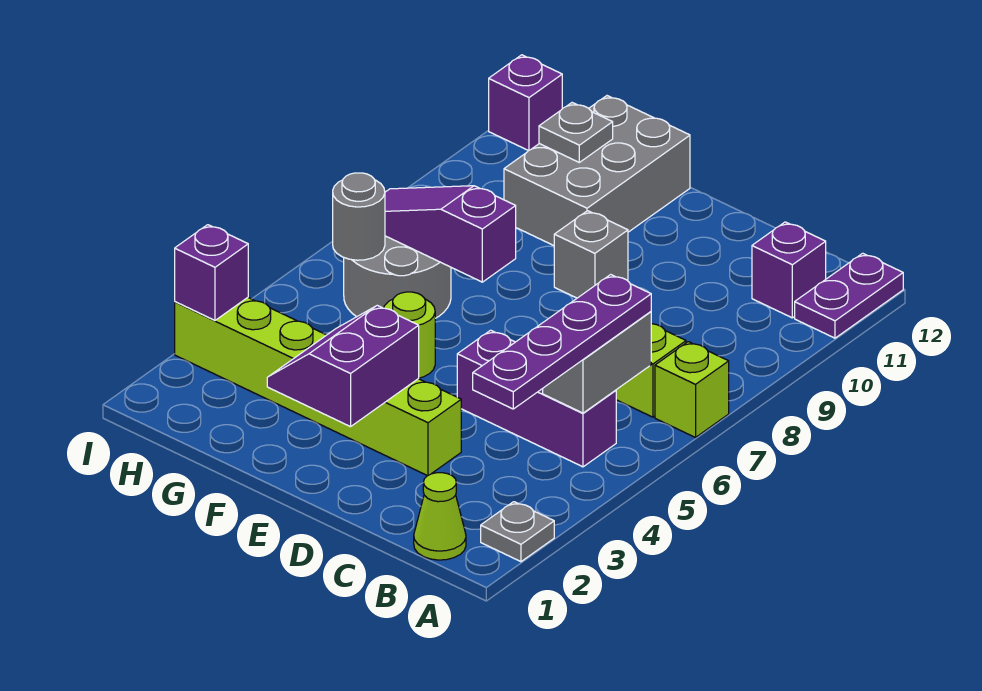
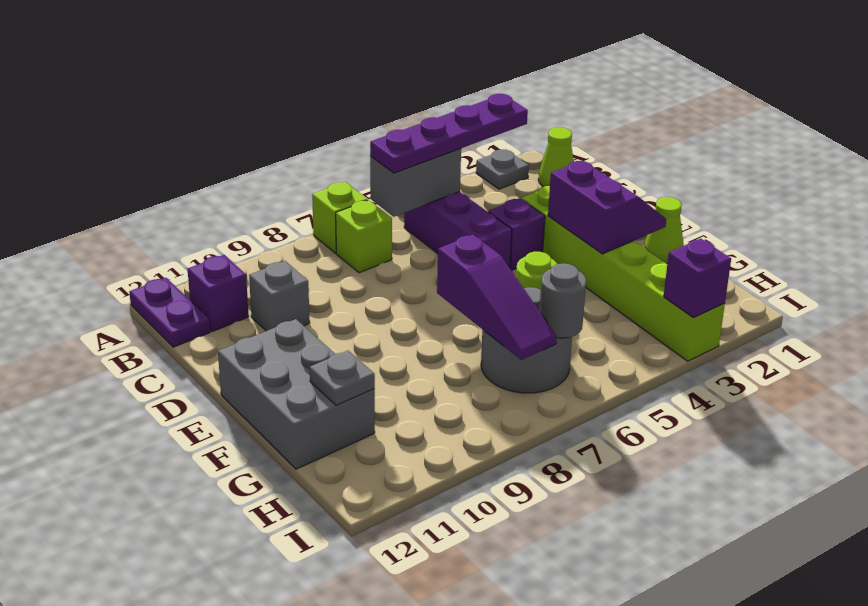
purple plate A11:A12 level 1 -> purple plate A12:B12 level 1
purple slope E2:F3 level 2 top E -> purple slope E2:F3 level 2 top 3
grey brick E9 level 1 -> grey brick C10 level 1
none -> lime cone F1 level 1
grey brick F10:G12 level 1 -> grey brick E11:G12 level 1
purple brick I12 level 1 -> purple brick D4 level 1

